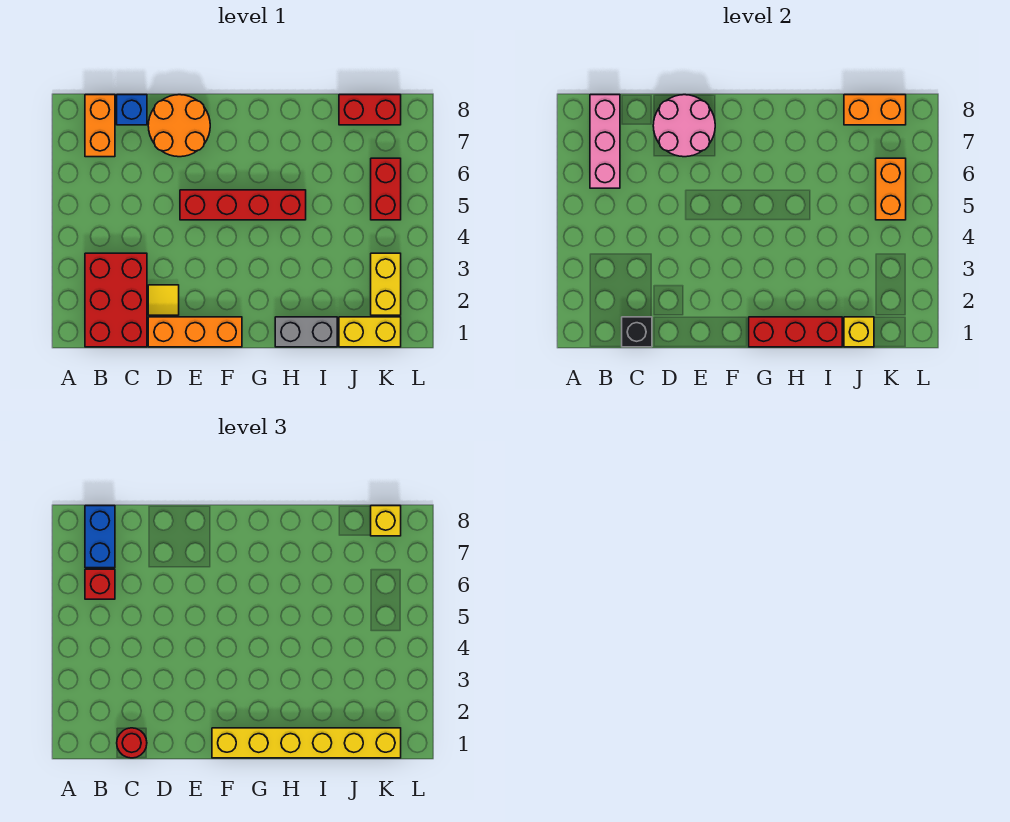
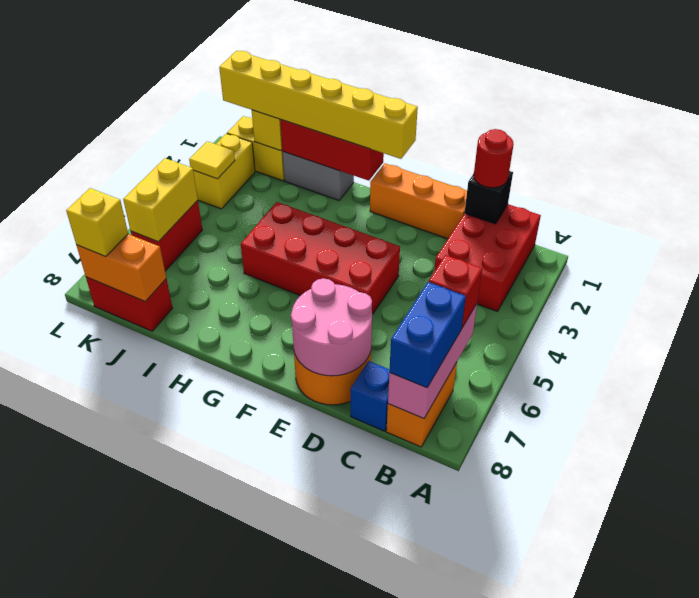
yellow tile D2 level 1 -> yellow tile K3 level 2
red brick E5:H5 level 1 -> red brick E4:H5 level 1
orange brick K5:K6 level 2 -> yellow brick K5:K6 level 2

